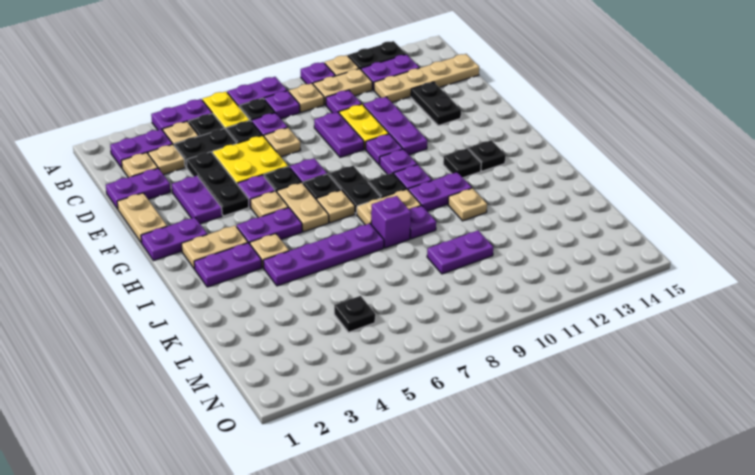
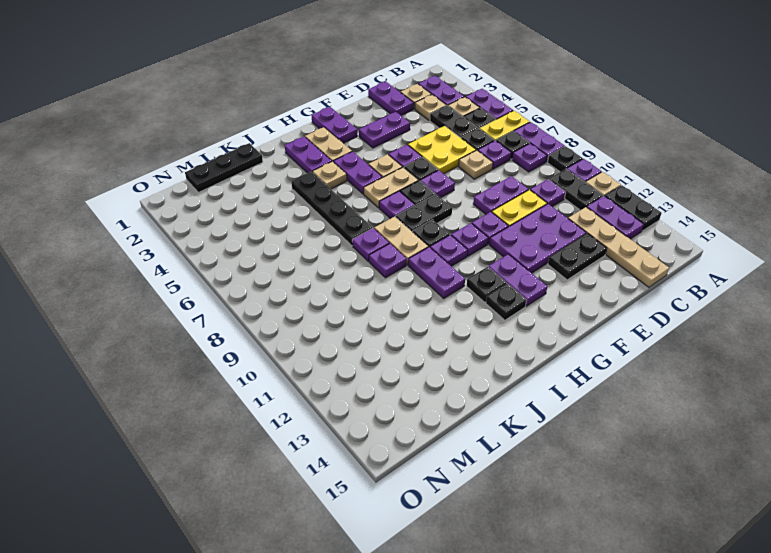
tan plate B9 level 1 -> none
tan plate B10:B11 level 1 -> black plate B10:B11 level 1
black plate D4:F4 level 1 -> black plate K1:M1 level 1
purple plate D11:F11 level 1 -> purple plate D11:F12 level 1
tan plate E1:F1 level 1 -> none
tan plate H7 level 1 -> purple plate H7 level 1
purple plate J4:J7 level 1 -> black plate J4:J7 level 1
purple brick J8 level 1 -> purple plate J8 level 1
tan plate J11 level 1 -> none
purple plate L9:L10 level 1 -> purple plate G12:G13 level 1
black plate M5 level 1 -> black plate A9 level 1

